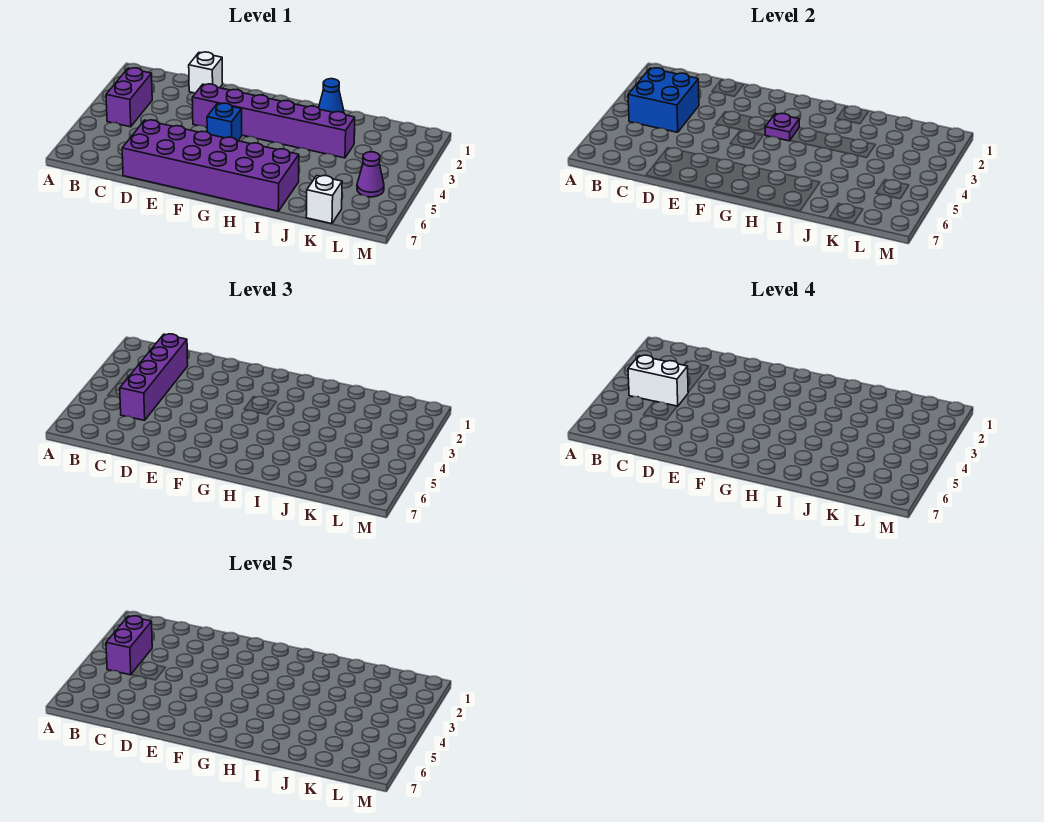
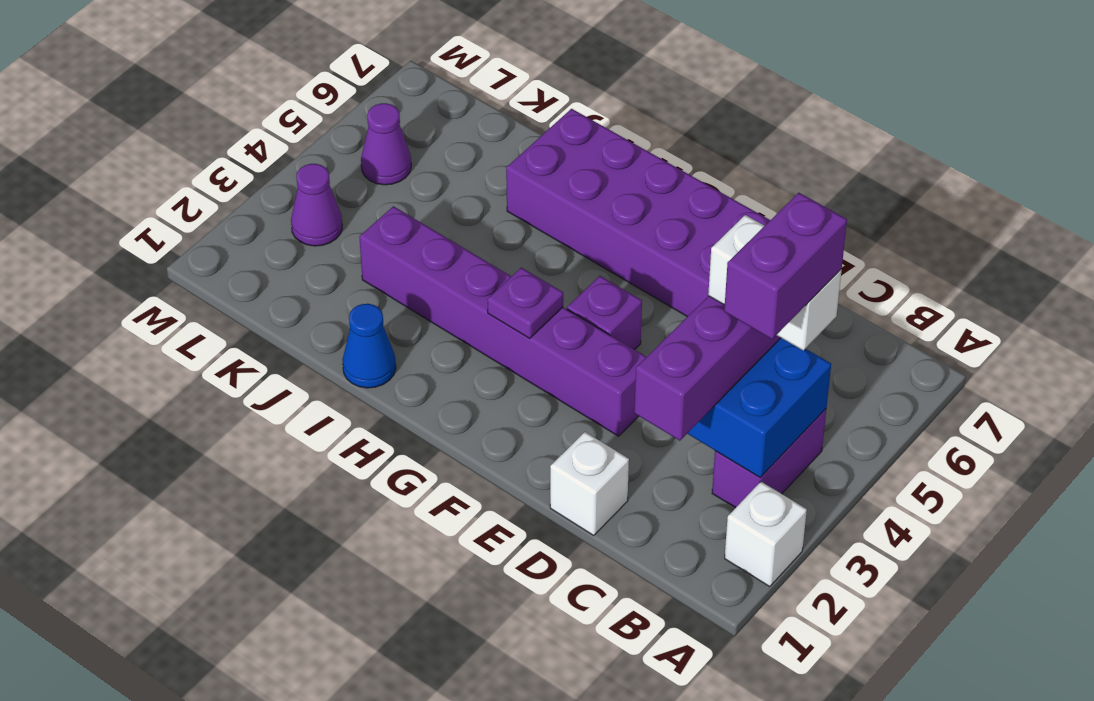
blue brick F4 level 1 -> purple brick F4 level 1
white brick K7 level 1 -> white brick A2 level 1
none -> purple cone L3 level 1

